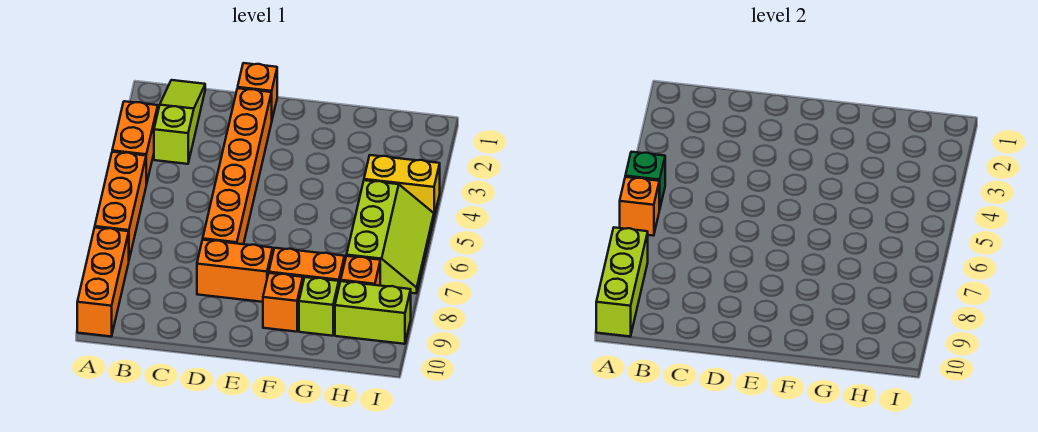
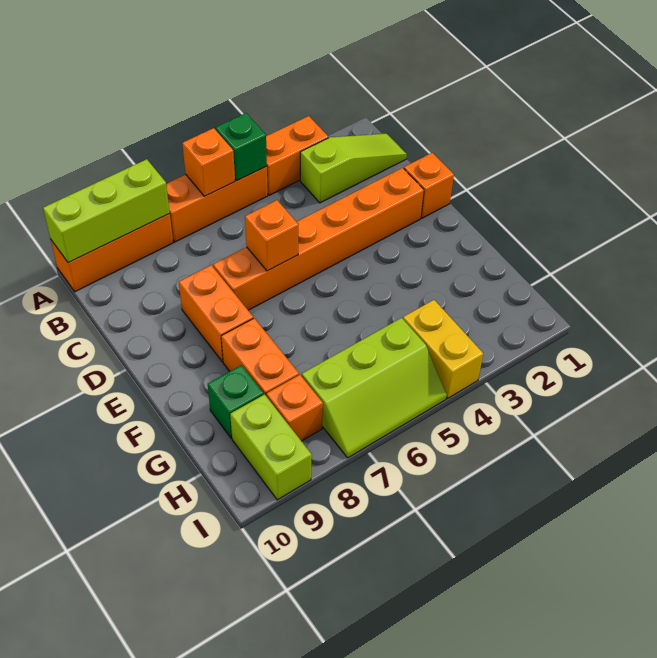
orange brick F9 level 1 -> orange brick D6 level 2
lime brick G9 level 1 -> green brick G9 level 1

